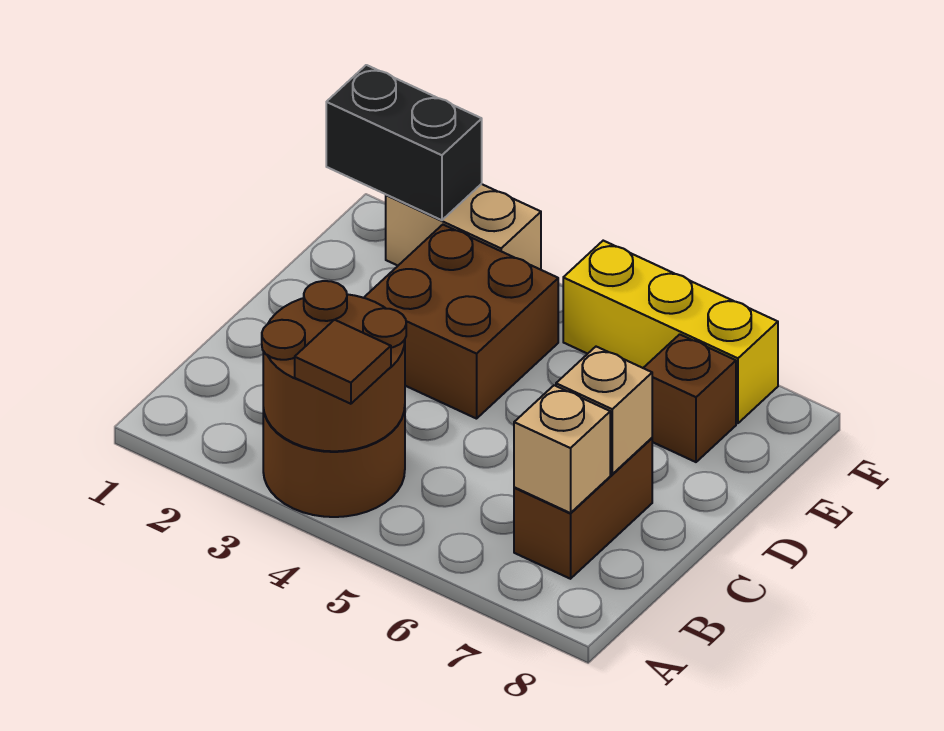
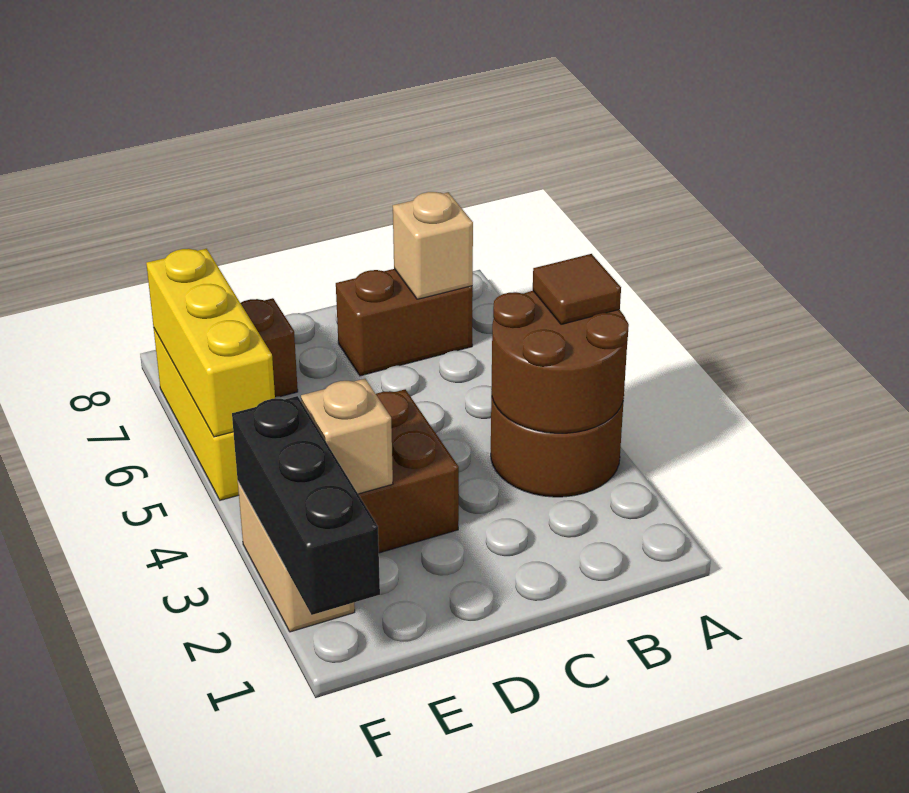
tan brick C7 level 2 -> tan brick E3 level 2
black brick F1:F2 level 2 -> black brick F1:F3 level 2
none -> yellow brick F5:F7 level 2

